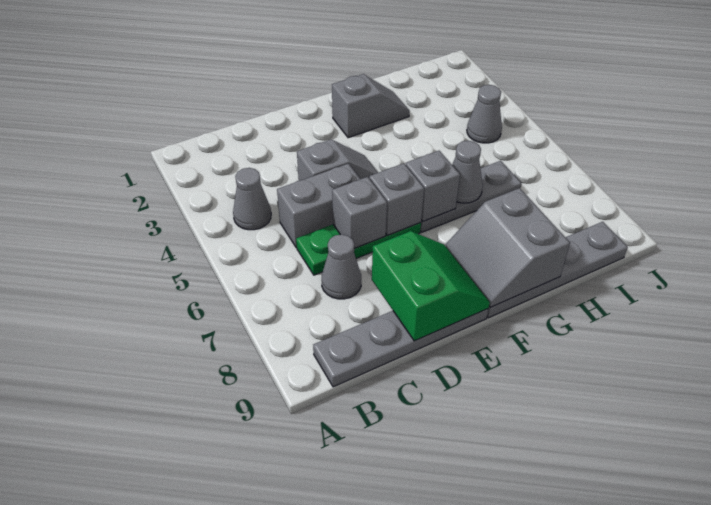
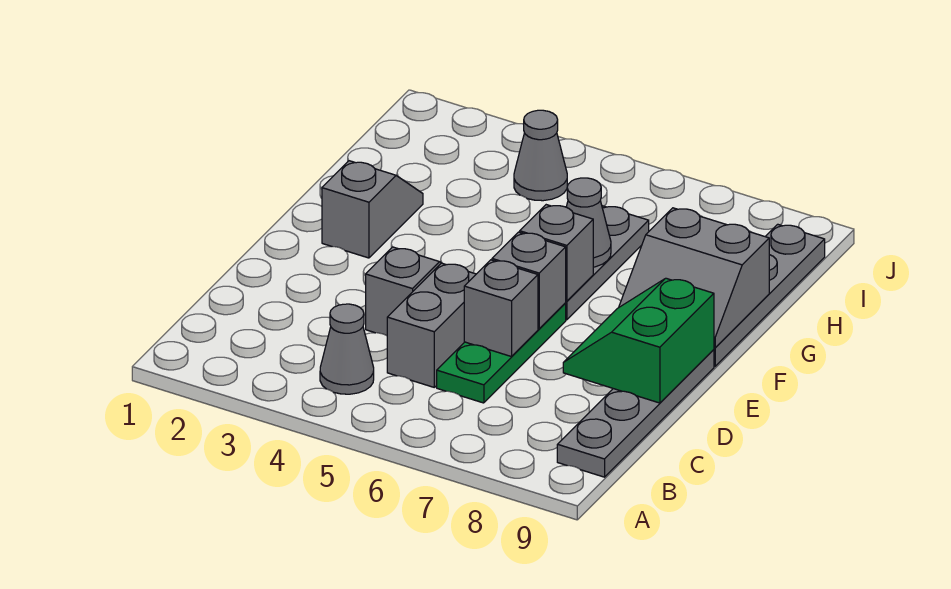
grey cone C7 level 1 -> none
green slope D8:E9 level 2 top D -> green slope D8:E9 level 2 top 9

